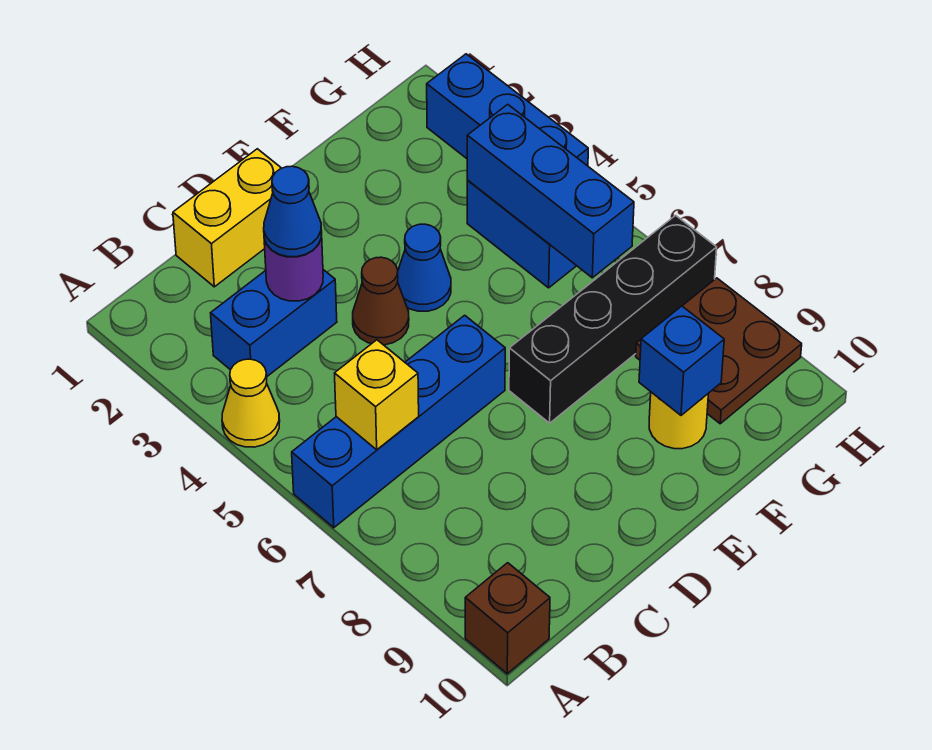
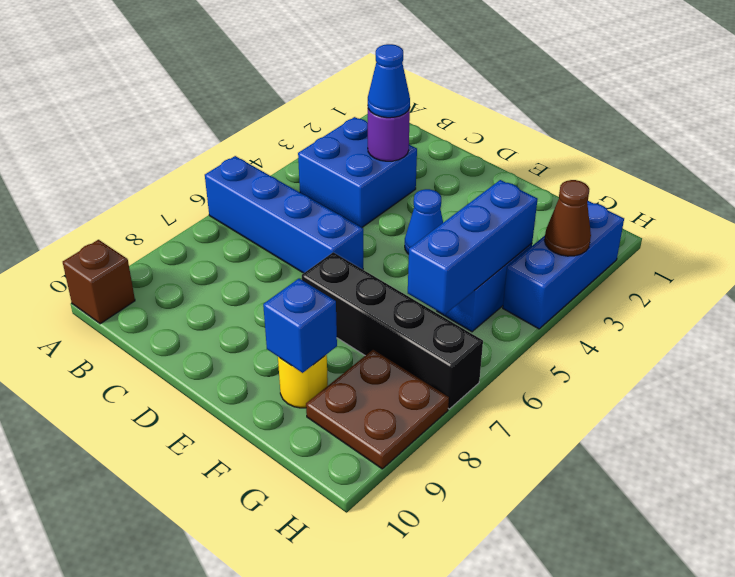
yellow cone A4 level 1 -> none
blue brick B3:C3 level 1 -> blue brick B3:C4 level 1
yellow brick B6 level 2 -> none
yellow brick C1:D1 level 1 -> none
brown cone D4 level 1 -> brown cone H3 level 2

